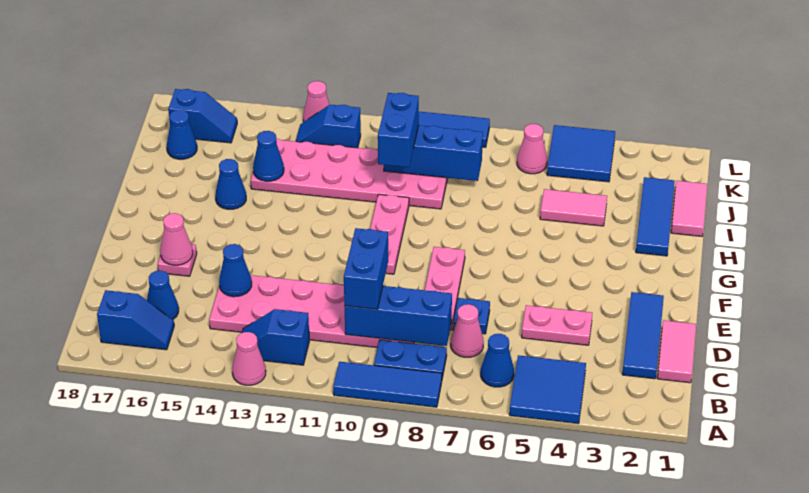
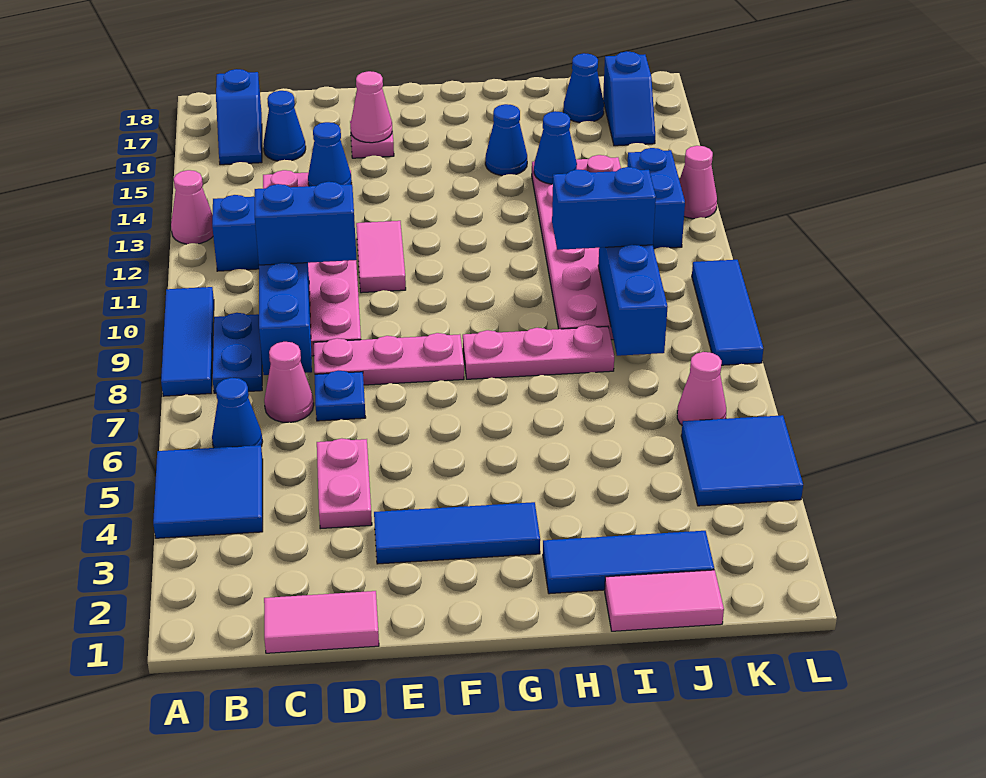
blue tile C2:E2 level 1 -> blue tile E3:G3 level 1
pink plate F10:H10 level 1 -> pink plate G8:I8 level 1
pink tile I4:I5 level 1 -> pink tile E11:E12 level 1
blue slope K12:K13 level 1 top 12 -> blue brick K12:K13 level 1

